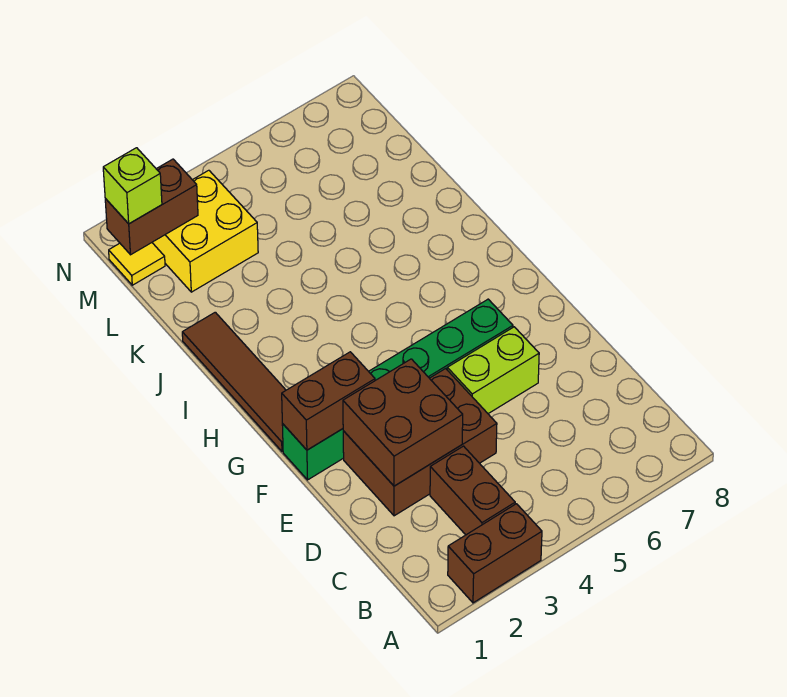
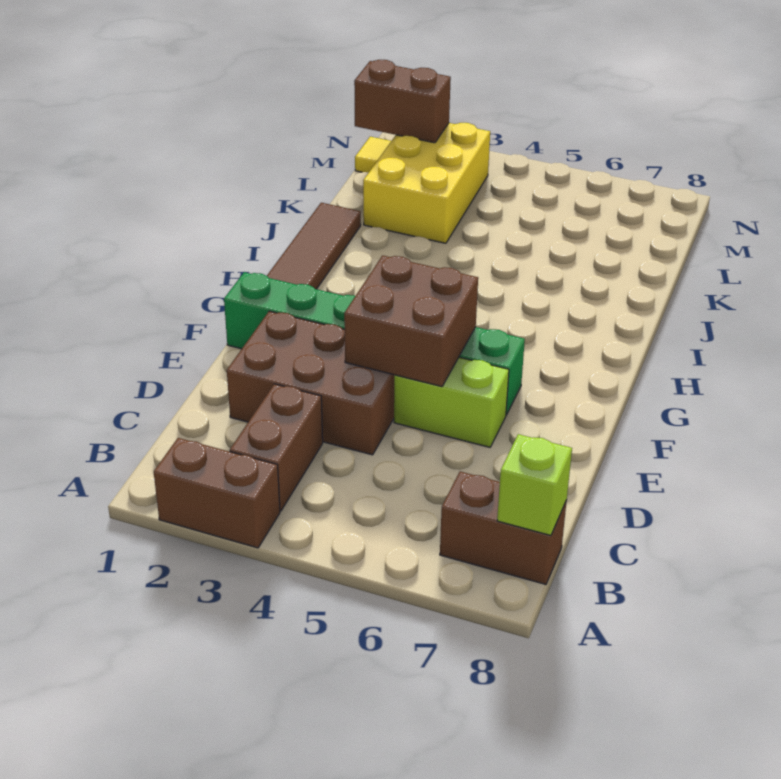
brown brick D2:E3 level 2 -> brown brick E4:F5 level 2
brown brick F1:F2 level 2 -> brown brick B7:B8 level 1
yellow brick L2:M3 level 1 -> yellow brick K2:M3 level 1
lime brick M1 level 3 -> lime brick B8 level 2

